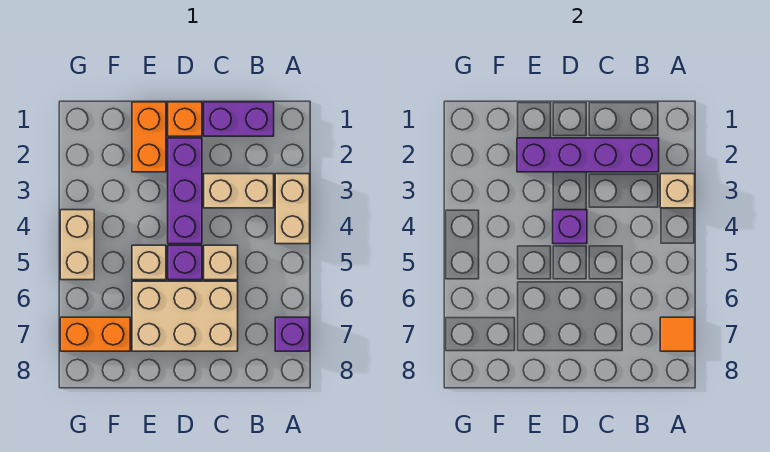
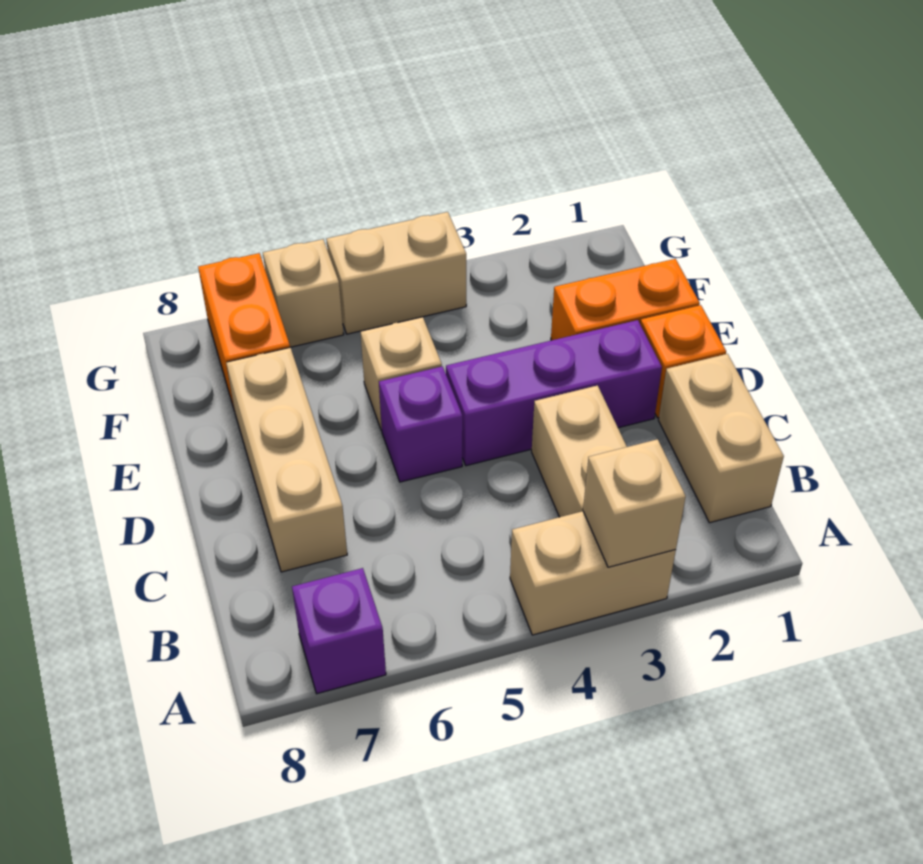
orange tile A7 level 2 -> none
purple brick B1:C1 level 1 -> tan brick B1:C1 level 1
purple brick B2:E2 level 2 -> none
tan brick C5 level 1 -> tan brick G6 level 1
tan brick C6:E7 level 1 -> tan brick C7:E7 level 1
purple brick D4 level 2 -> none

